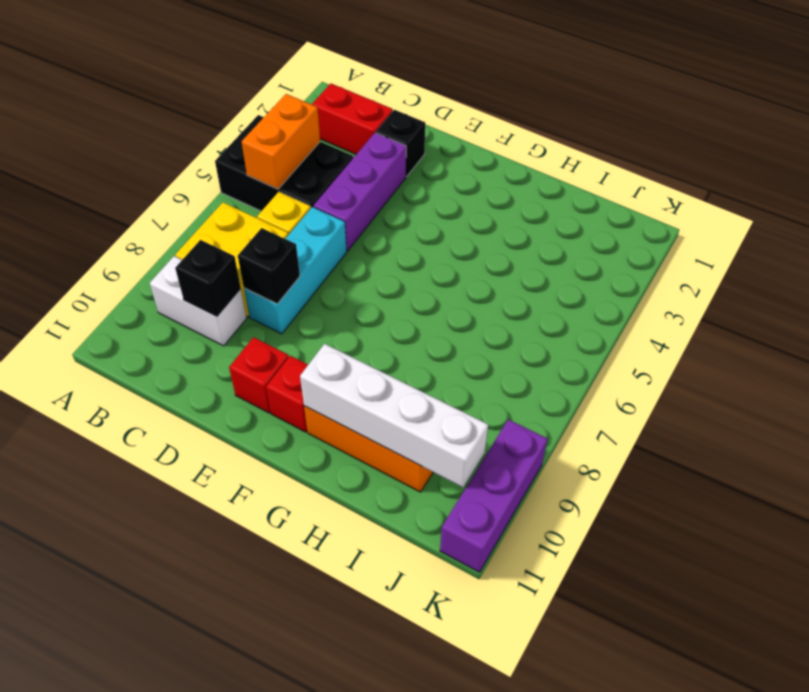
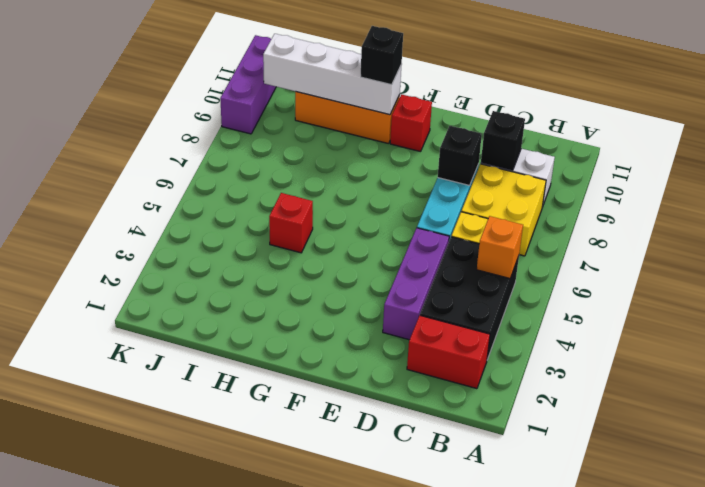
black brick A4:C5 level 1 -> black brick B3:C5 level 1
orange brick B4:B5 level 2 -> orange brick B5 level 2
black brick D2 level 1 -> black brick G10 level 3
red brick E10 level 1 -> red brick H5 level 1

